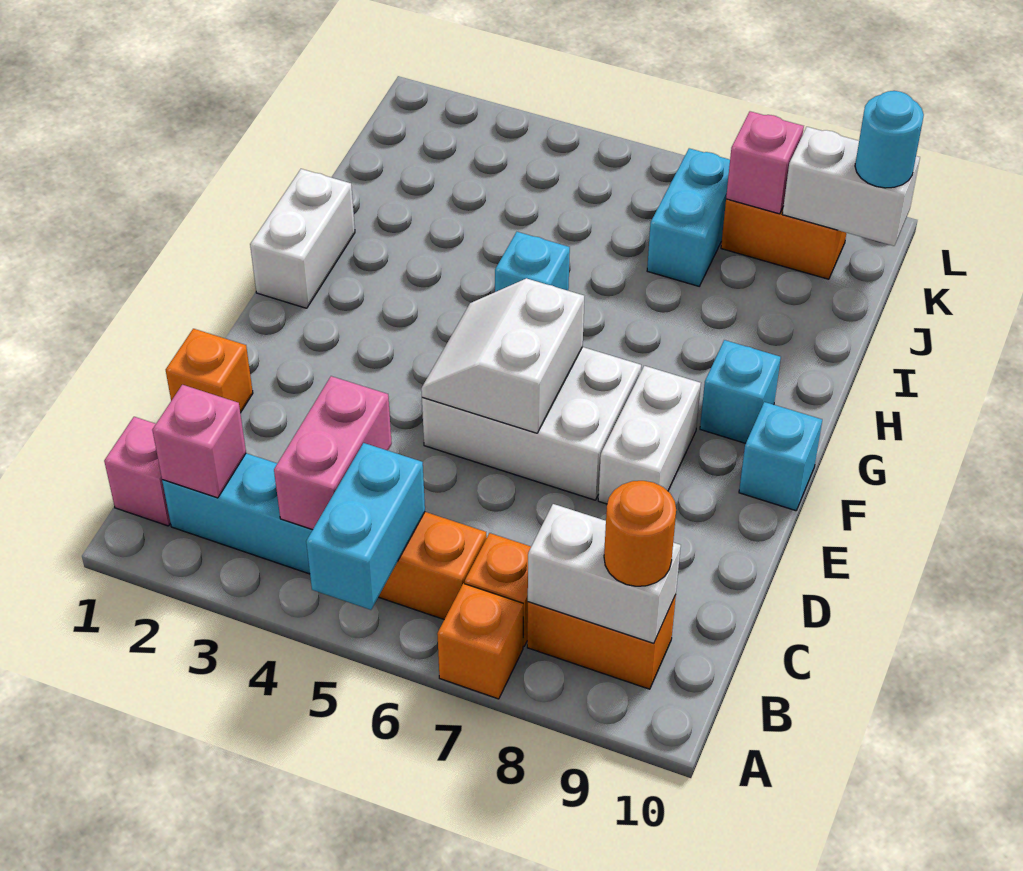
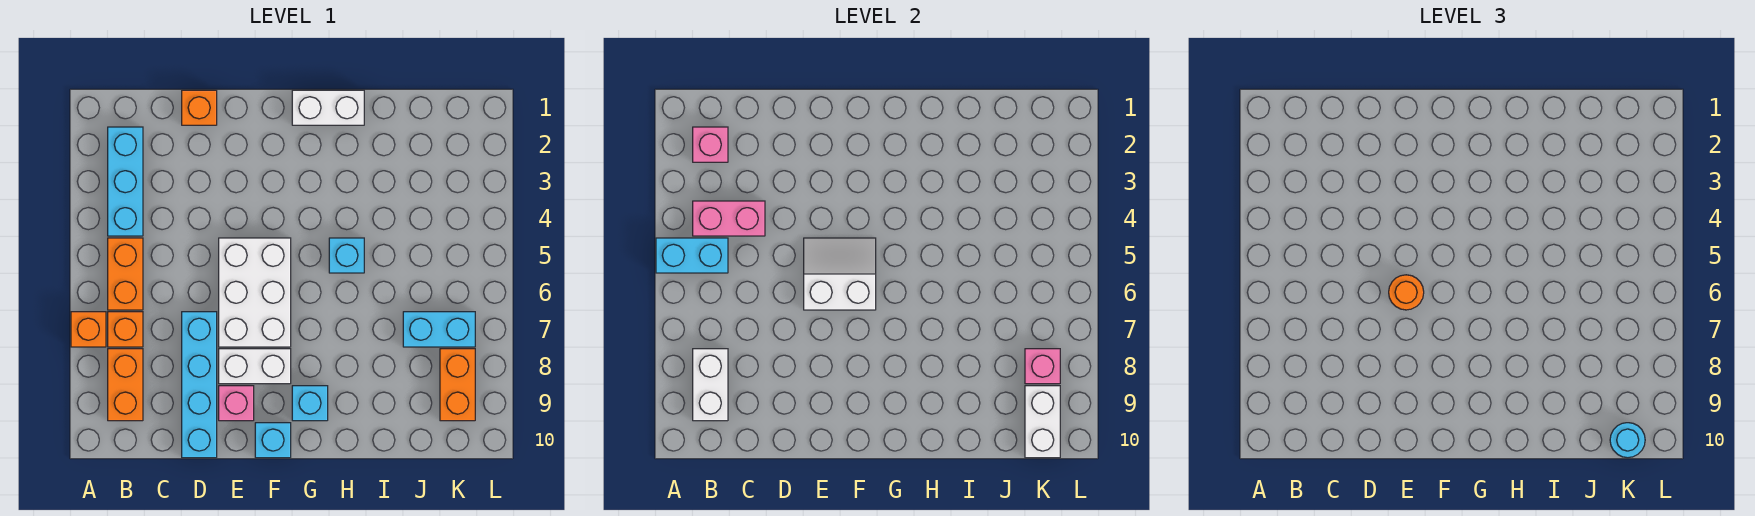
pink brick B1 level 1 -> pink brick E9 level 1
orange round brick B9 level 3 -> orange round brick E6 level 3
none -> cyan brick D7:D10 level 1

